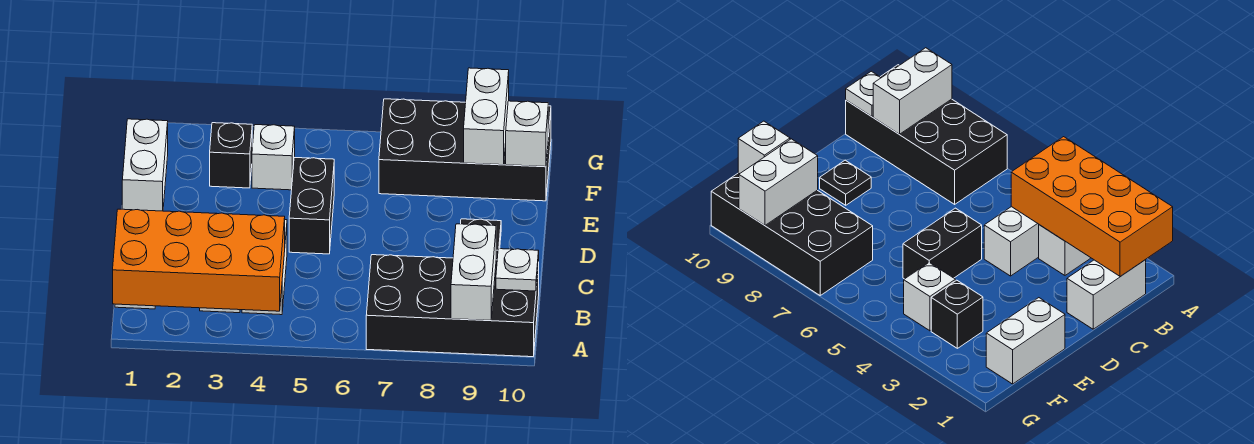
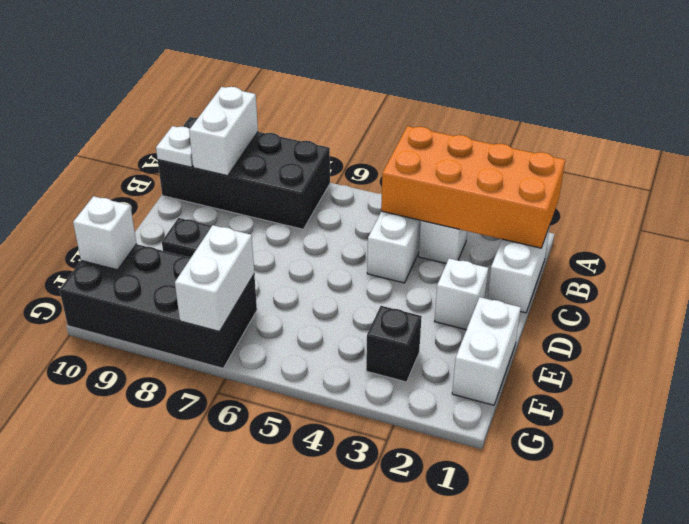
black brick D5:E5 level 1 -> none
white brick F4 level 1 -> white brick D2 level 1
white brick F9:G9 level 2 -> white brick F7:G7 level 2

